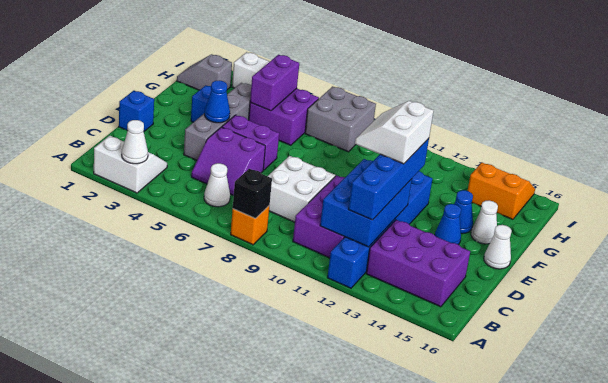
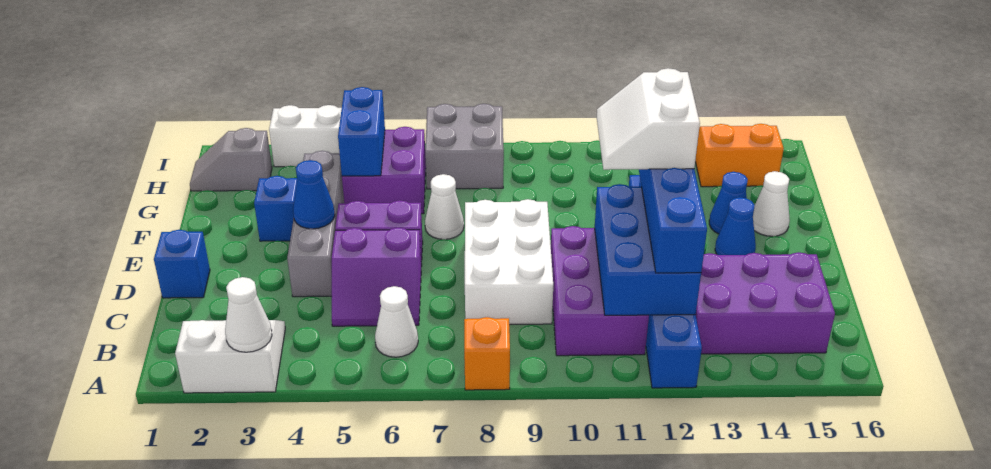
black brick A8 level 2 -> none
white brick C8:D9 level 1 -> white brick C8:E9 level 1
white cone E16 level 1 -> white cone F7 level 1
purple brick G5:H5 level 2 -> blue brick G5:H5 level 2

